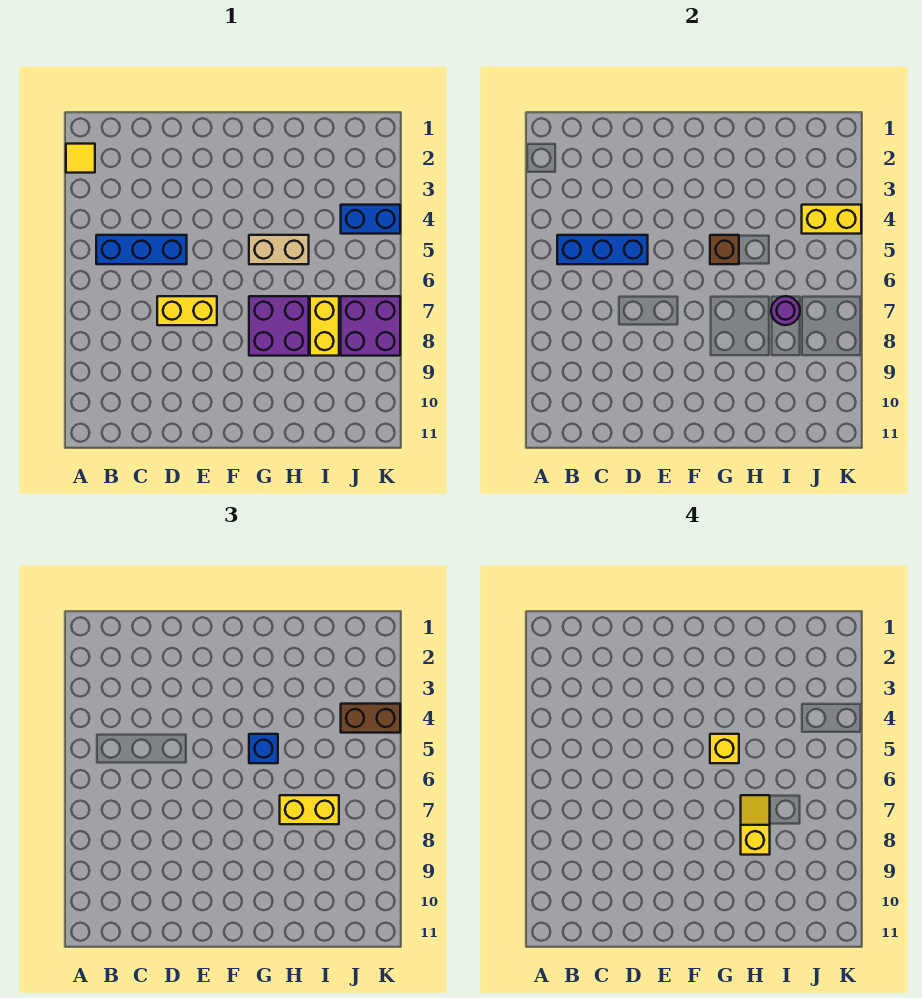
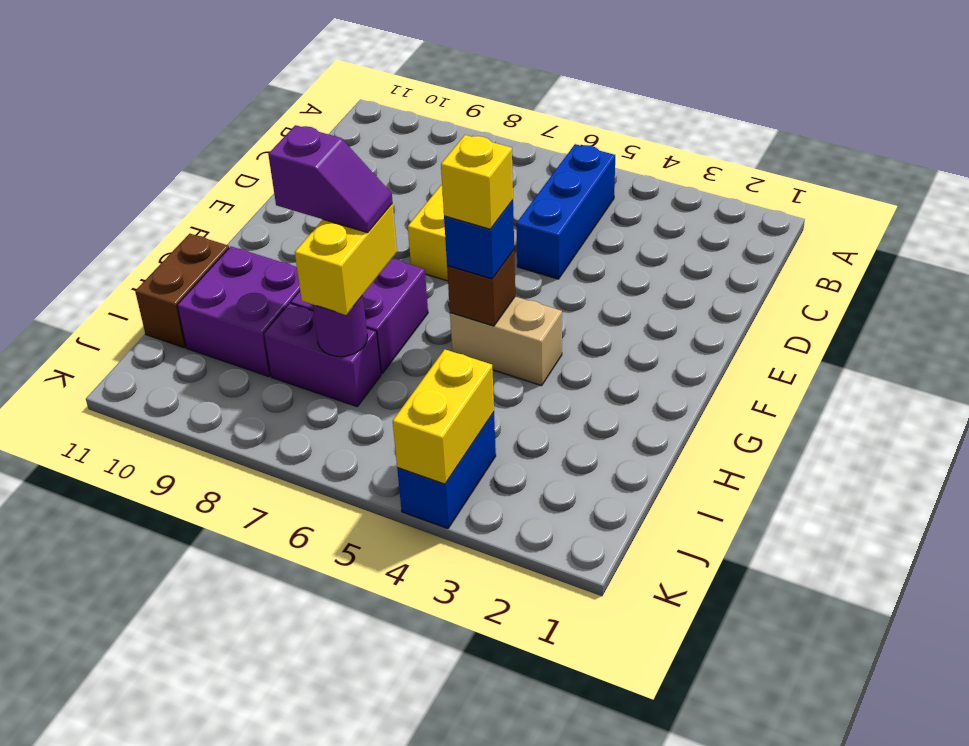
yellow tile A2 level 1 -> none
blue brick B5:D5 level 2 -> none
tan brick G5:H5 level 1 -> tan brick G4:G5 level 1
yellow slope H7:H8 level 4 top 8 -> purple slope H7:H8 level 4 top 8
yellow brick I7:I8 level 1 -> purple brick I7:I8 level 1
brown brick J4:K4 level 3 -> brown brick H11:I11 level 1
purple brick J7:K8 level 1 -> purple brick H9:I10 level 1

